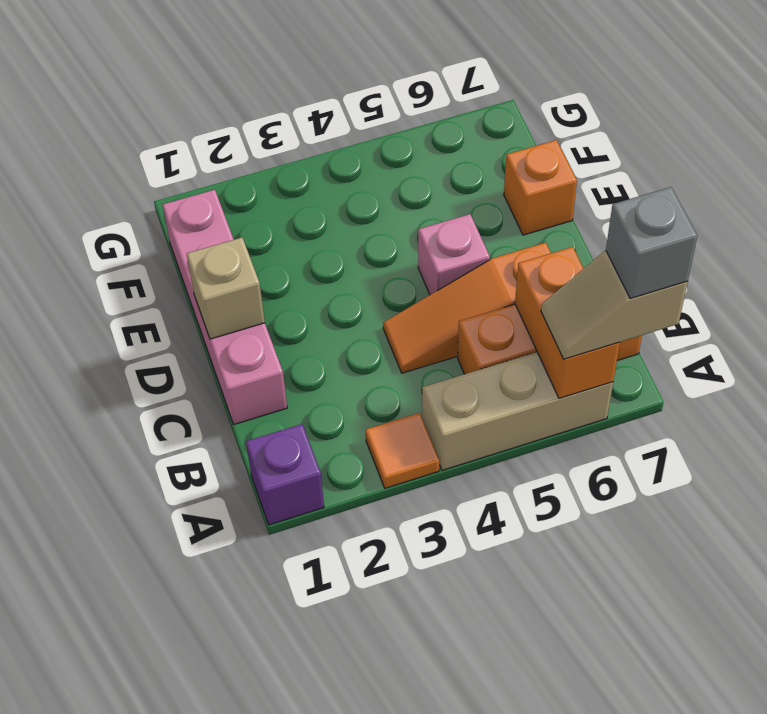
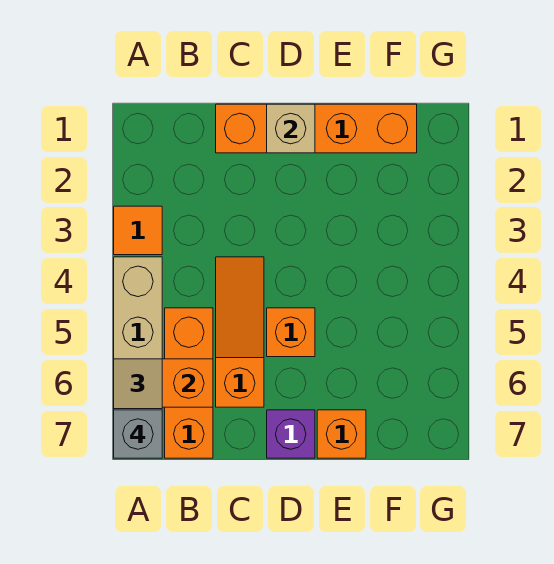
purple brick A1 level 1 -> purple brick D7 level 1
pink brick C1:F1 level 1 -> orange brick C1:F1 level 1
pink brick D5 level 1 -> orange brick D5 level 1

